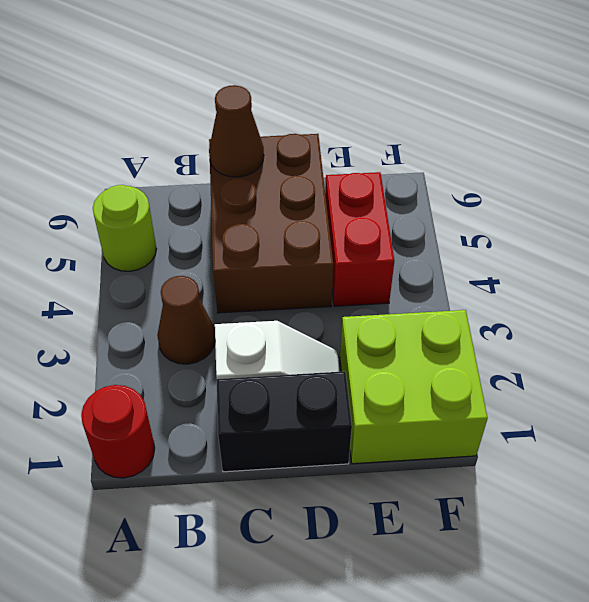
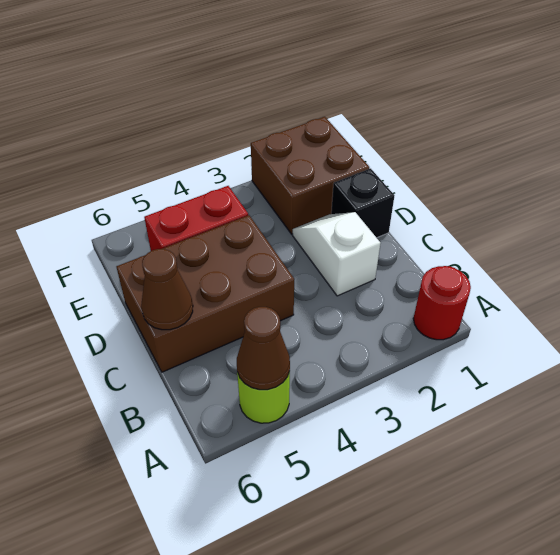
brown cone B3 level 1 -> brown cone A5 level 2
black brick C1:D1 level 1 -> black brick D1 level 1
lime brick E1:F2 level 1 -> brown brick E1:F2 level 1

